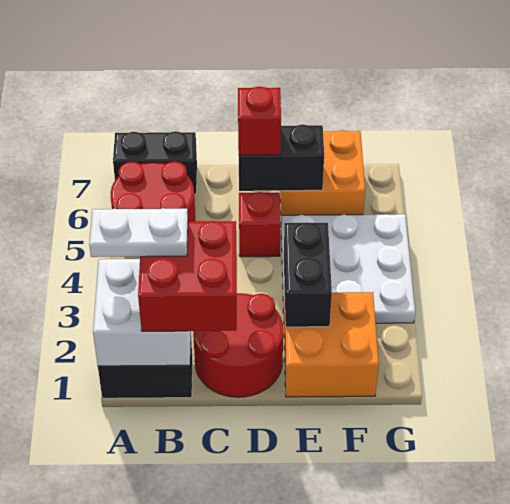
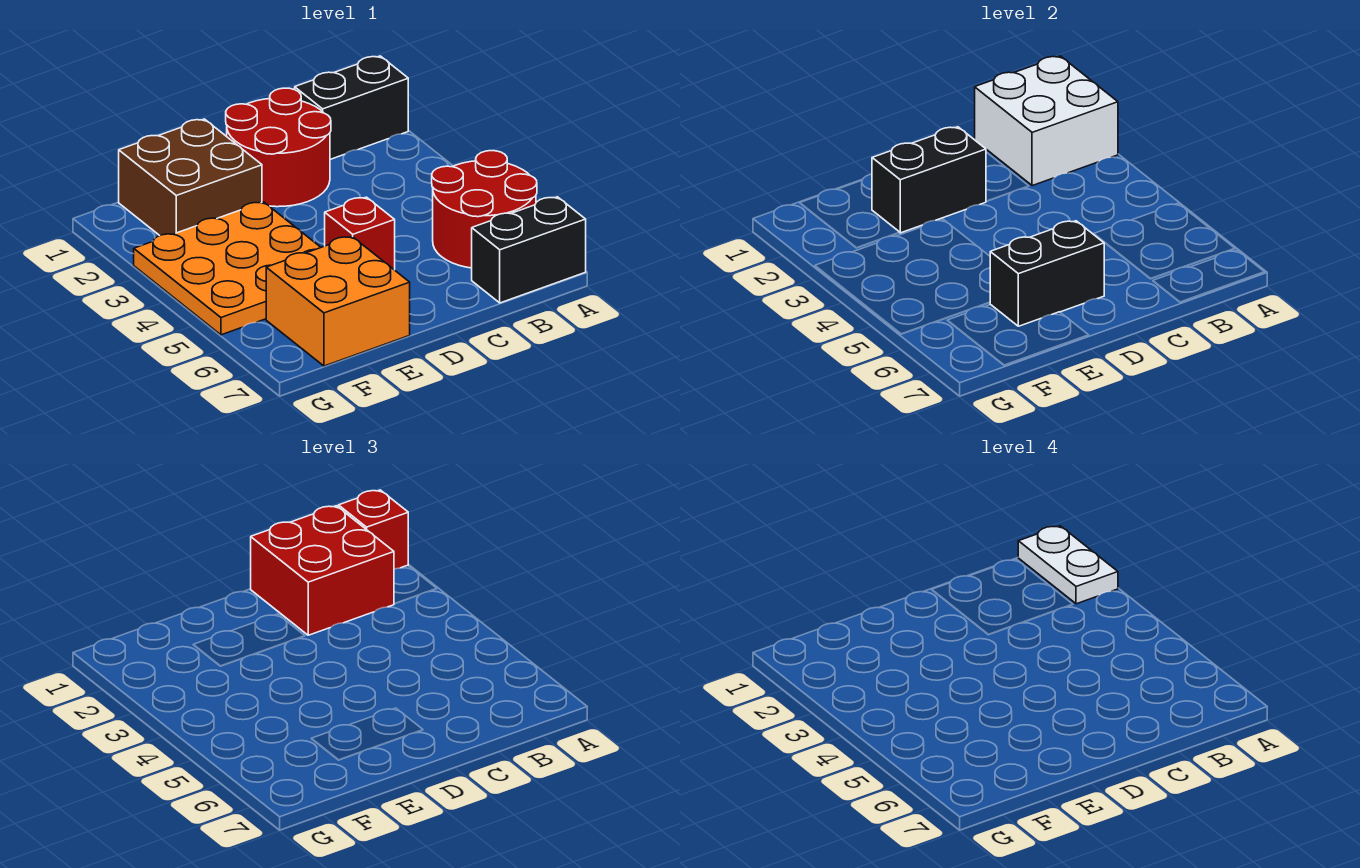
white plate A2:B2 level 4 -> white plate A1:A2 level 4
red brick D6 level 3 -> red brick A1 level 3
orange brick E1:F2 level 1 -> brown brick E1:F2 level 1
black brick E2:E3 level 2 -> black brick D2:E2 level 2
white plate E3:G5 level 1 -> orange plate E3:G5 level 1

